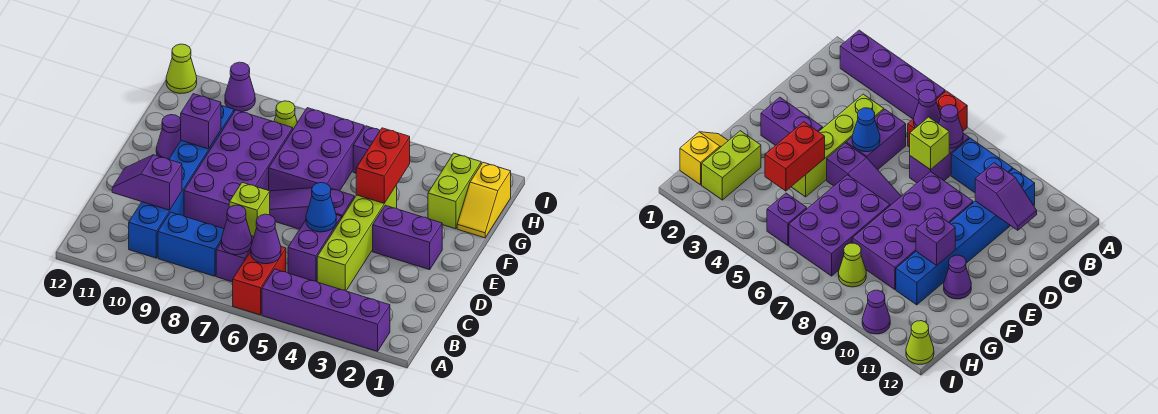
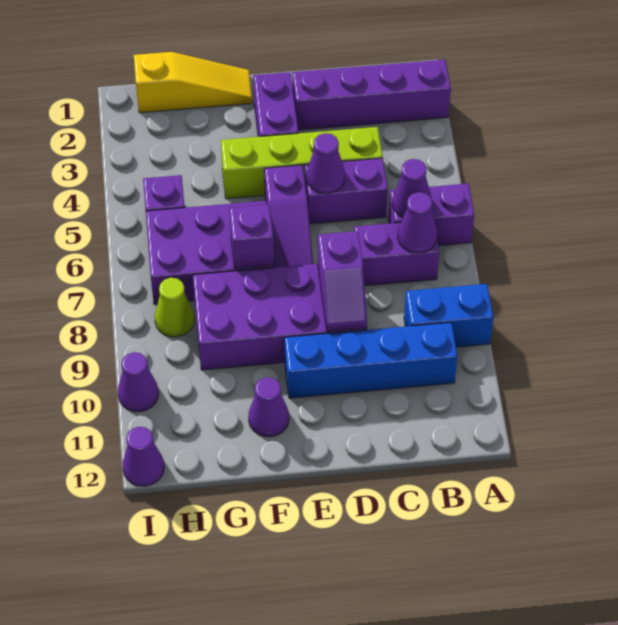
purple brick A2:A5 level 1 -> purple brick A2:D2 level 1
red brick A6:B6 level 1 -> purple brick A6:B6 level 1
blue brick B8:B9 level 1 -> blue brick A9:B9 level 1
blue brick B10:G10 level 1 -> blue brick B10:E10 level 1
lime brick C7 level 2 -> none
purple slope C10:C11 level 2 top 10 -> purple slope D8:D9 level 2 top 8
blue cone D5 level 2 -> purple cone D5 level 2
red brick F4:G4 level 2 -> none
purple brick F10 level 2 -> purple brick F7 level 2
yellow slope G1:H1 level 1 top H -> yellow slope F1:H1 level 1 top H
lime brick G2:H2 level 1 -> none
lime cone I12 level 1 -> purple cone I12 level 1

